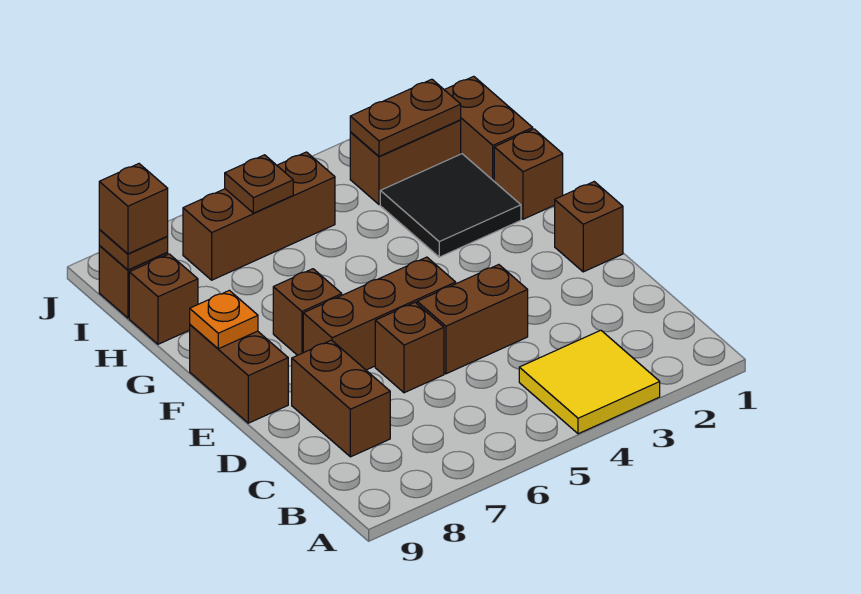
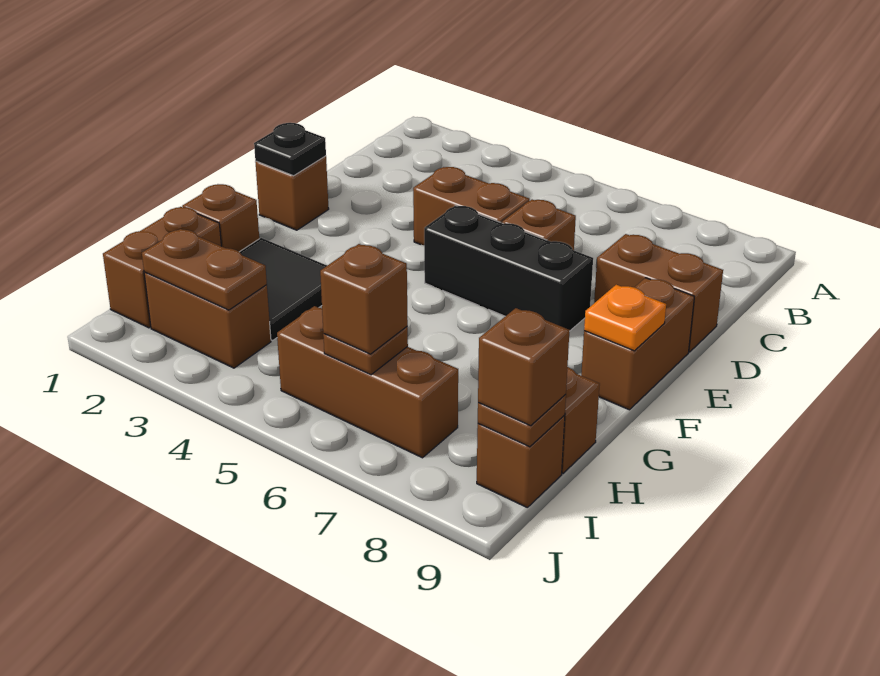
yellow tile A3:B4 level 1 -> none
brown brick C8:D8 level 1 -> brown brick D8:D9 level 1
none -> black plate E1 level 2
brown brick E5:E7 level 1 -> black brick E5:E7 level 1
brown brick F7 level 1 -> brown brick I6 level 3

